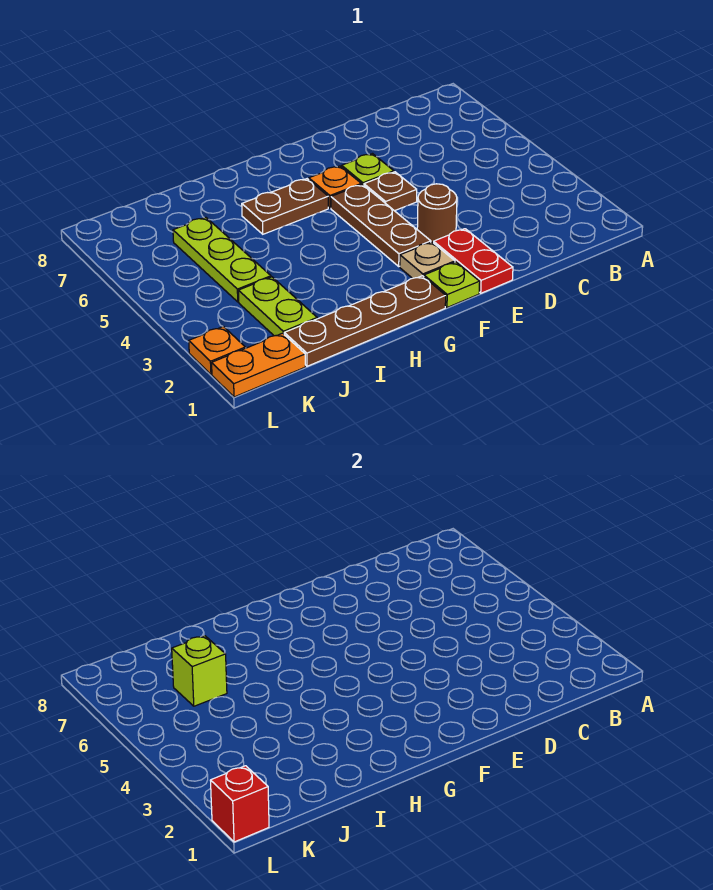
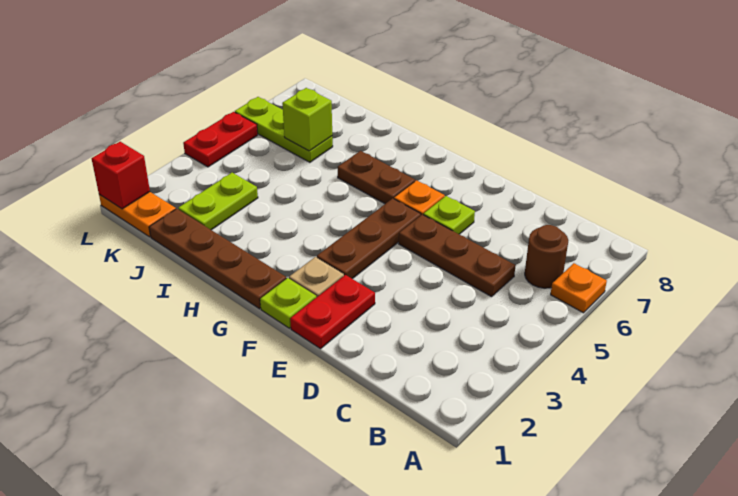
brown round brick E3 level 1 -> brown round brick B6 level 1
brown plate E5 level 1 -> brown plate C5:E5 level 1
lime plate J4:J6 level 1 -> lime plate J6:L6 level 1
orange plate L2 level 1 -> orange plate A6 level 1
none -> red plate L4:L5 level 1

